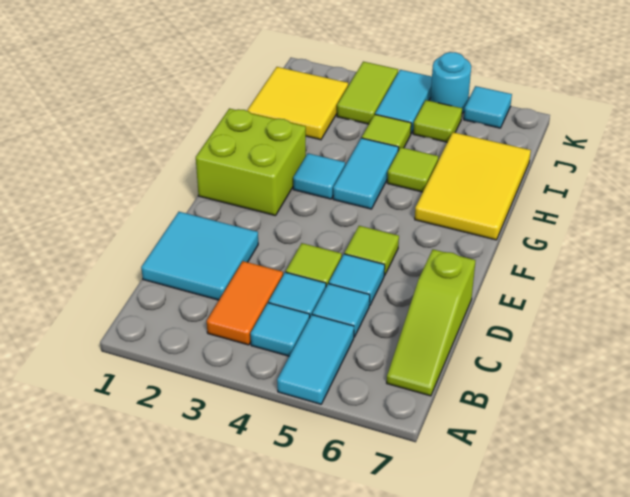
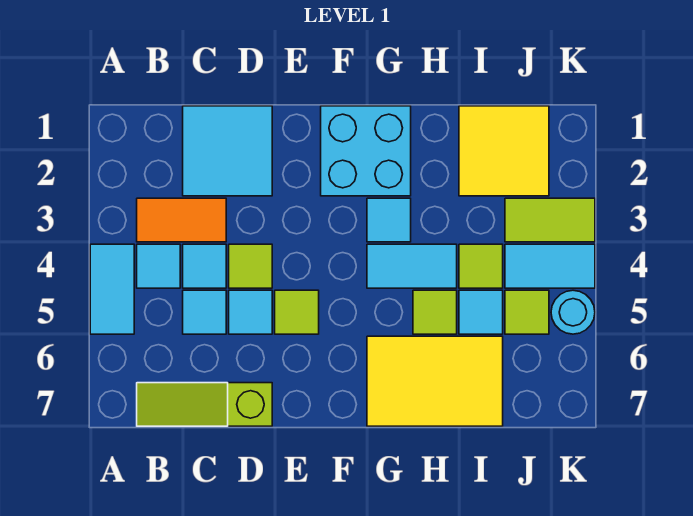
cyan tile A5:B5 level 1 -> cyan tile A4:A5 level 1
lime brick F1:G2 level 1 -> cyan brick F1:G2 level 1
cyan tile K6 level 1 -> cyan tile I5 level 1

